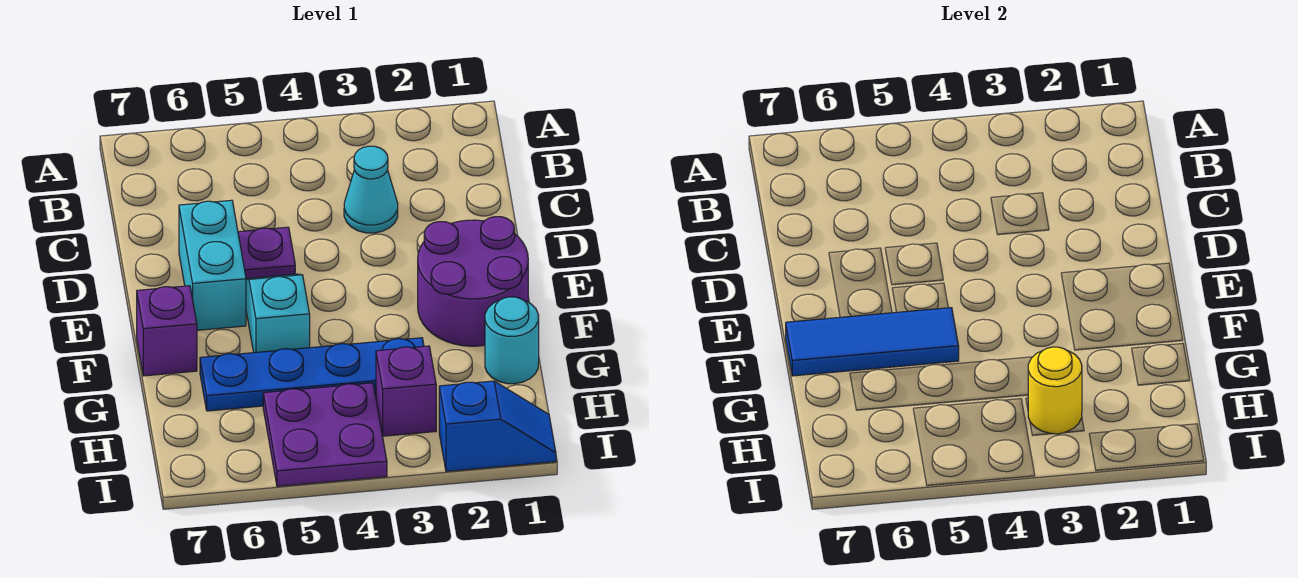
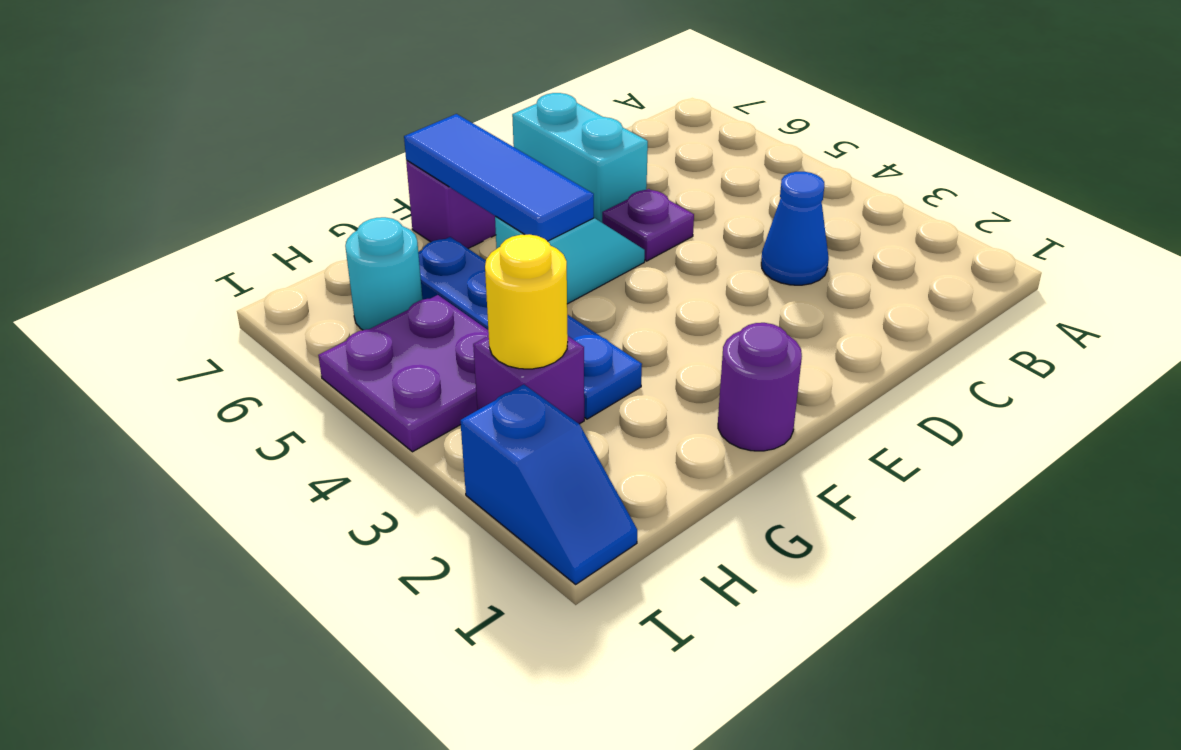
cyan cone C3 level 1 -> blue cone C3 level 1
cyan brick D6:E6 level 1 -> cyan brick D6:D7 level 1
purple round brick E1:F2 level 1 -> purple round brick F1 level 1
cyan round brick G1 level 1 -> cyan round brick H6 level 1

